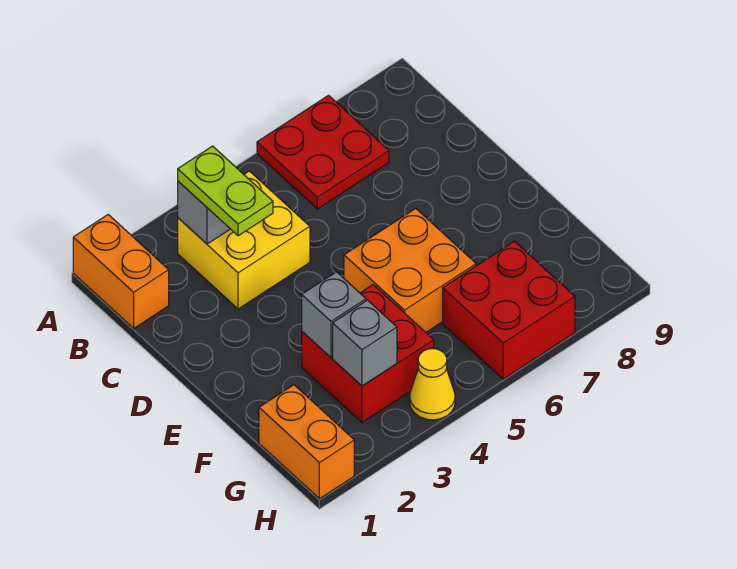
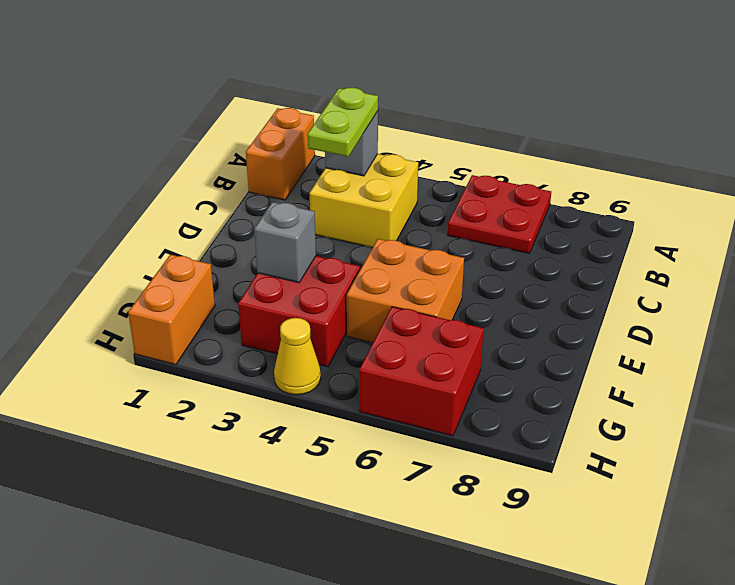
grey brick G3 level 2 -> none

